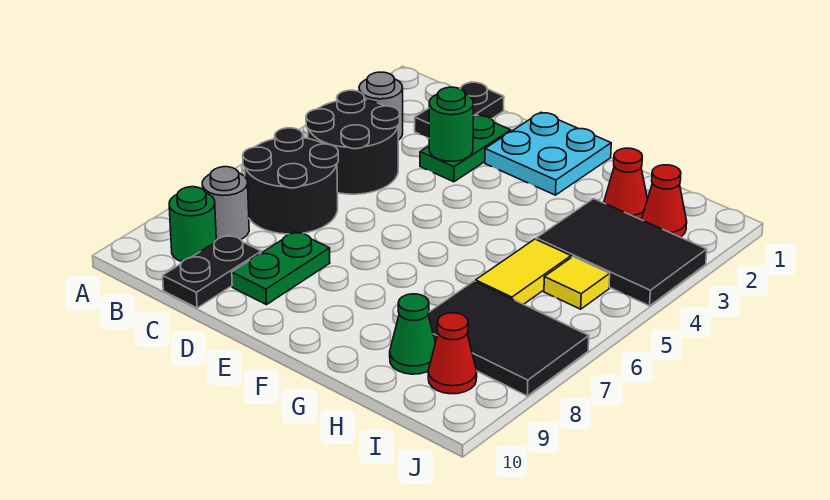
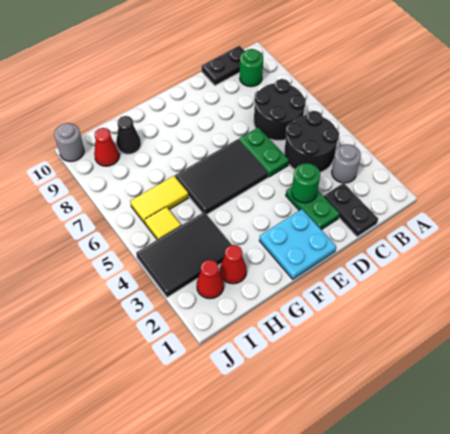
grey round brick B8 level 1 -> grey round brick J10 level 1
black plate C9:C10 level 1 -> black plate B10:C10 level 1
green plate D8:D9 level 1 -> green plate D5:D6 level 1
yellow tile H5:H6 level 1 -> yellow tile H6:I6 level 1
black tile H7:J8 level 1 -> black tile E5:G6 level 1
green cone H9 level 1 -> black cone H9 level 1

